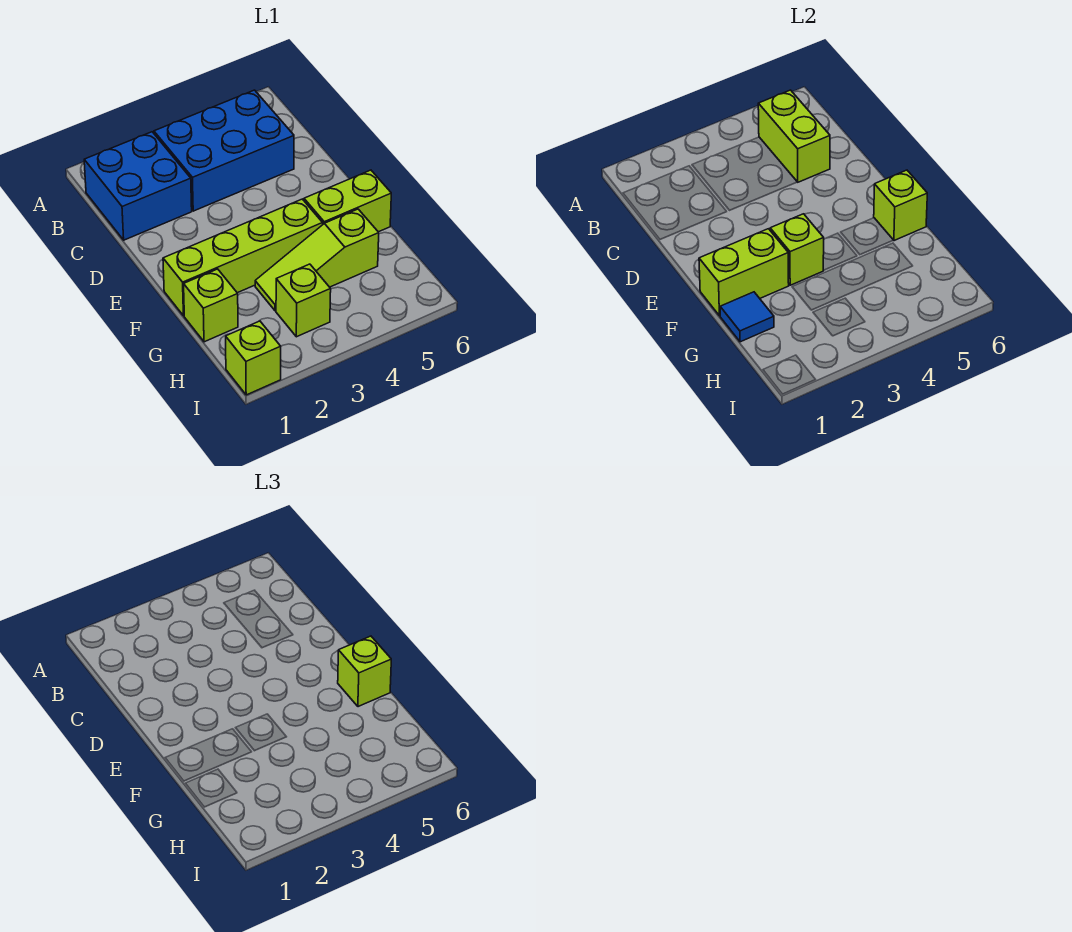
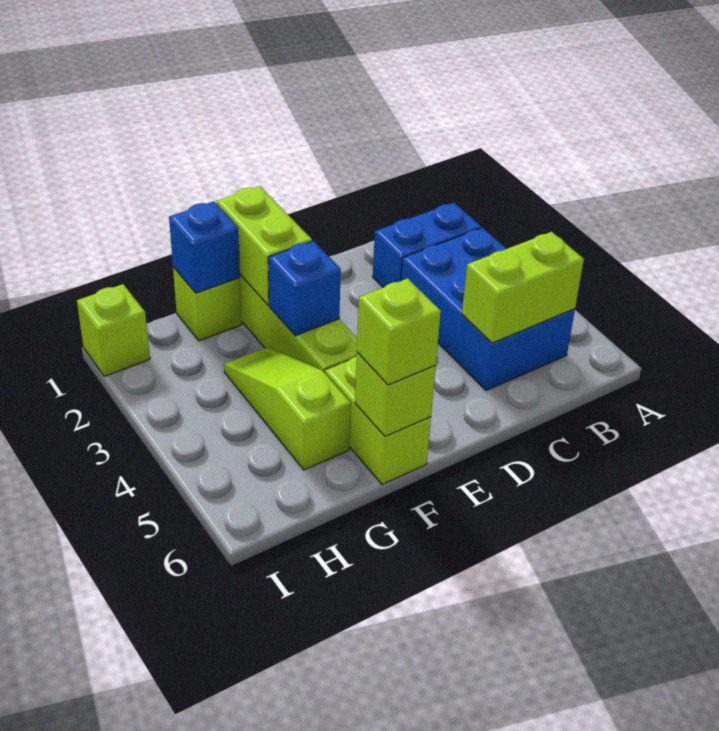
blue brick B1:C2 level 1 -> blue brick B2:C2 level 1
lime brick F3 level 2 -> blue brick F3 level 2
blue tile G1 level 2 -> blue brick G1 level 2
lime brick H3 level 1 -> none

